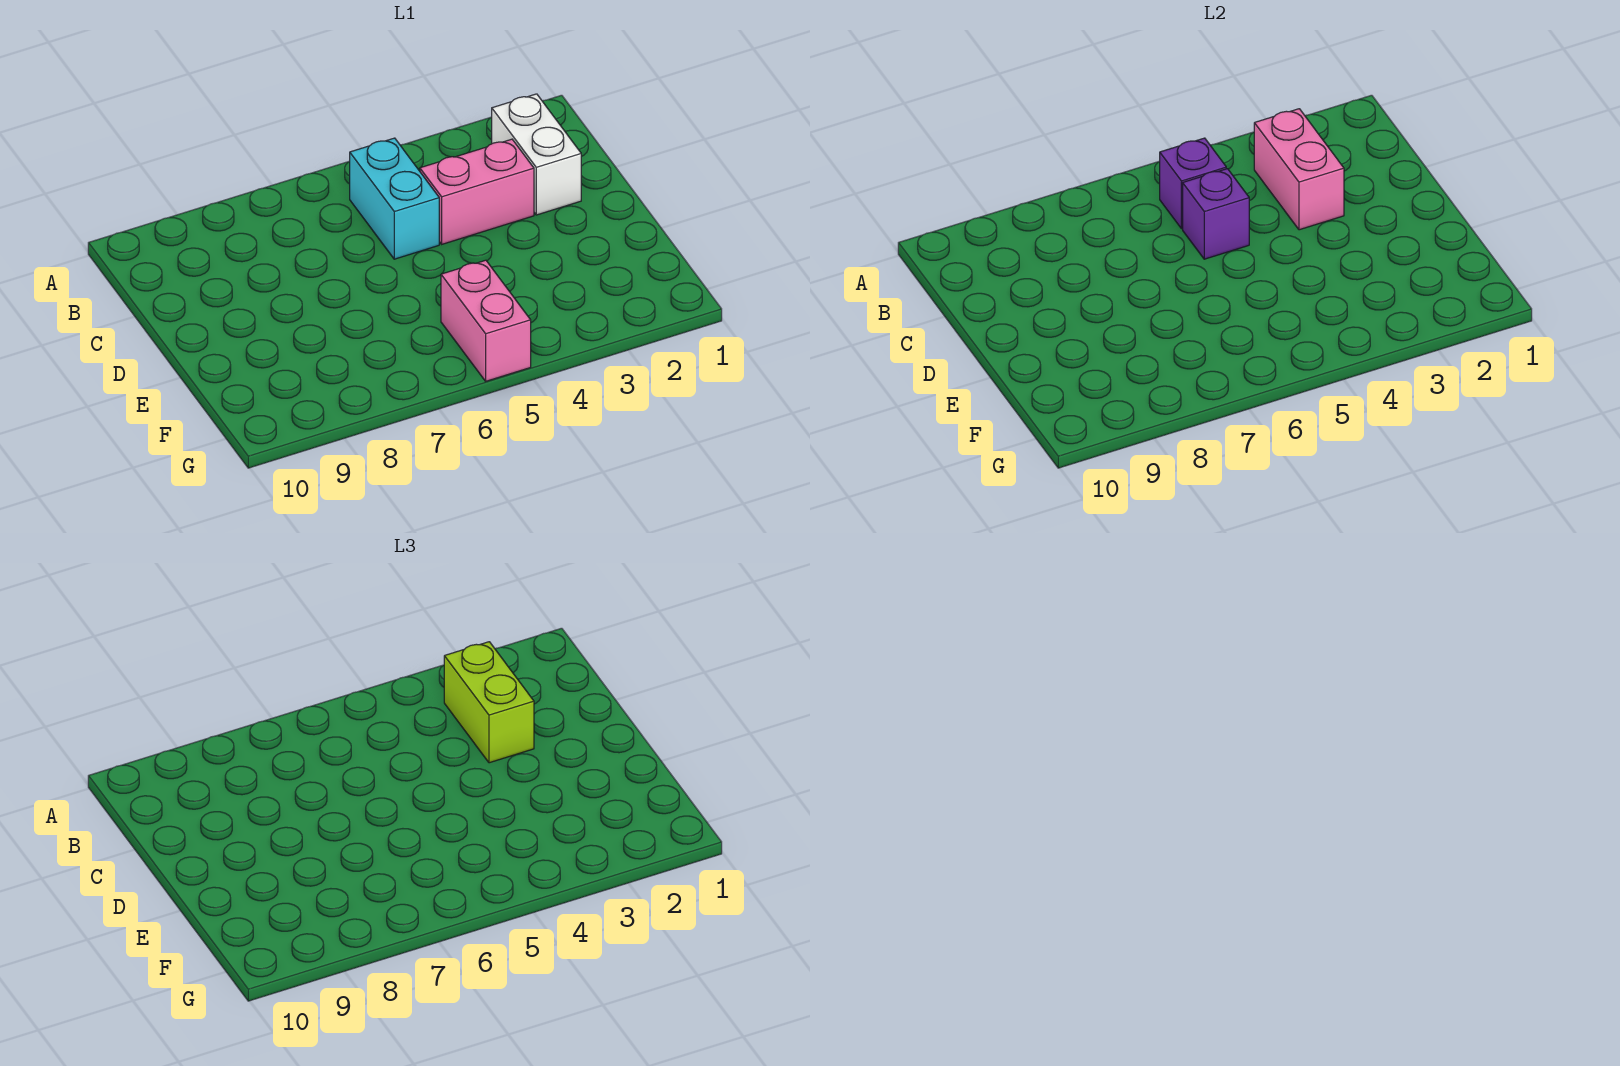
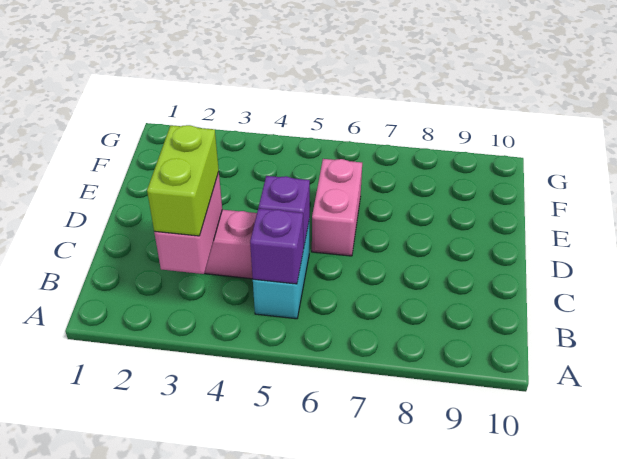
white brick B2:C2 level 1 -> none
pink brick F5:G5 level 1 -> pink brick D6:E6 level 1

